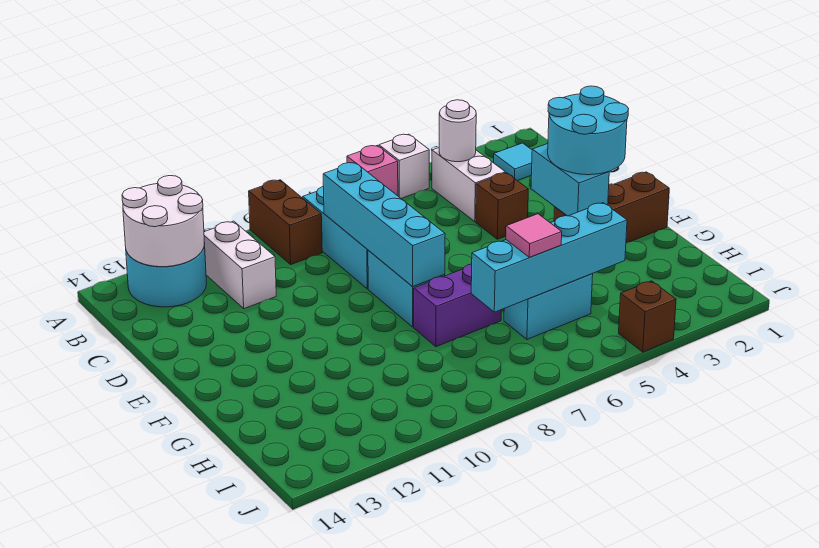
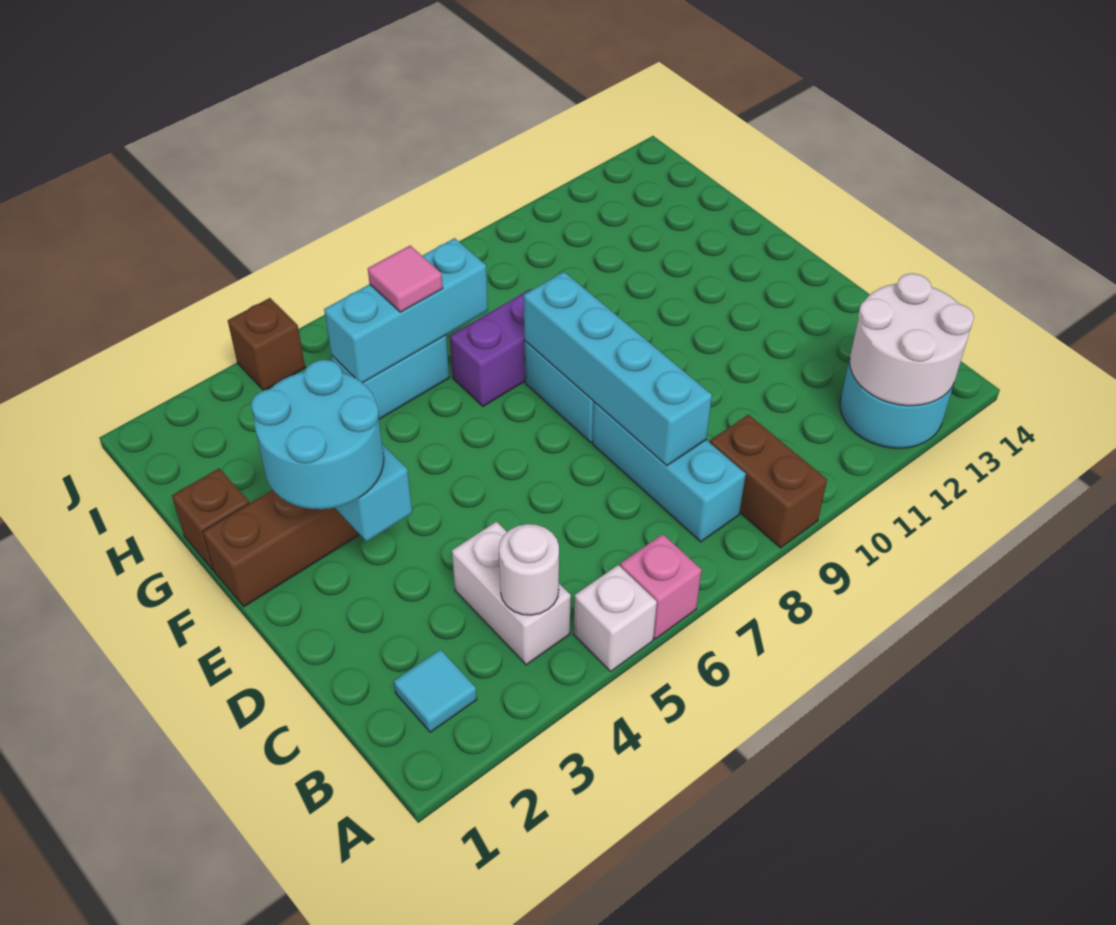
white brick B11:C11 level 1 -> none
brown brick D4 level 1 -> brown brick G1 level 1
cyan brick H4:H7 level 2 -> cyan brick H5:H7 level 2

